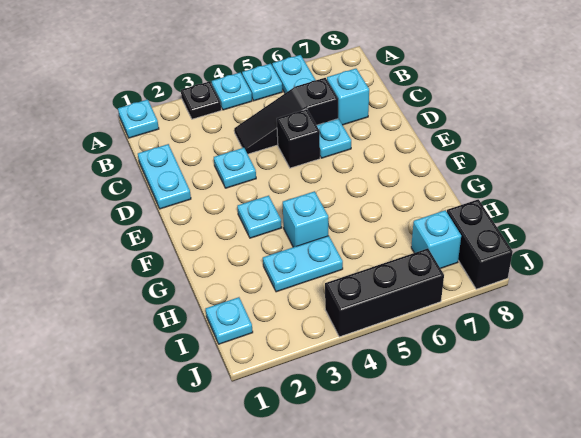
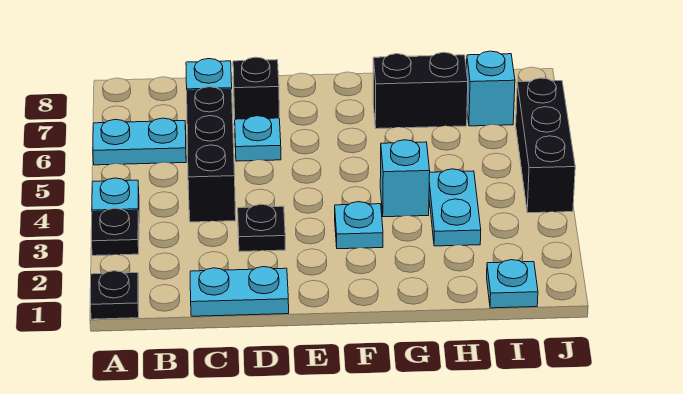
cyan plate A1 level 1 -> black plate A1 level 1
cyan plate A5 level 1 -> none
black slope C4:C6 level 1 top 6 -> black brick C4:C6 level 1
cyan plate D3 level 1 -> black plate D3 level 1
black brick D5 level 1 -> black brick D7 level 1
black brick I8:J8 level 1 -> black brick G7:H7 level 1

